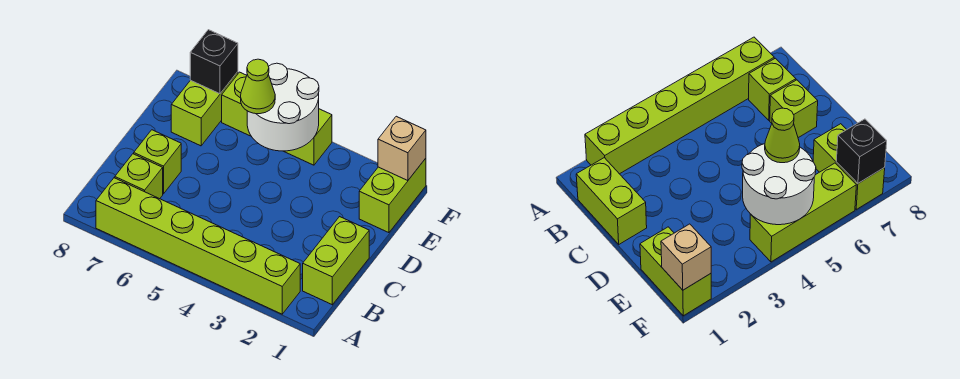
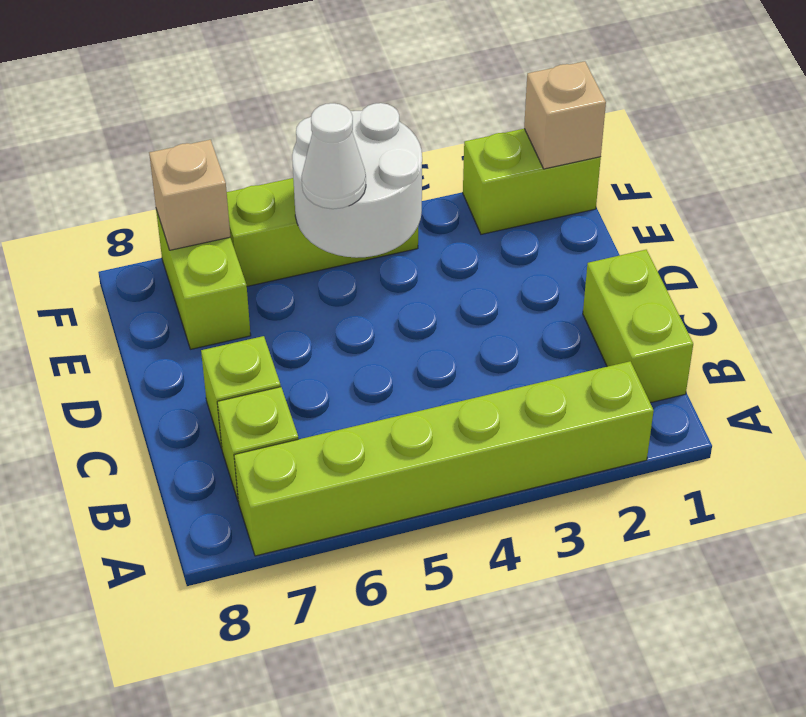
lime brick E1:F1 level 1 -> lime brick F1:F2 level 1
lime cone E5 level 3 -> white cone E5 level 3
black brick F7 level 2 -> tan brick F7 level 2

